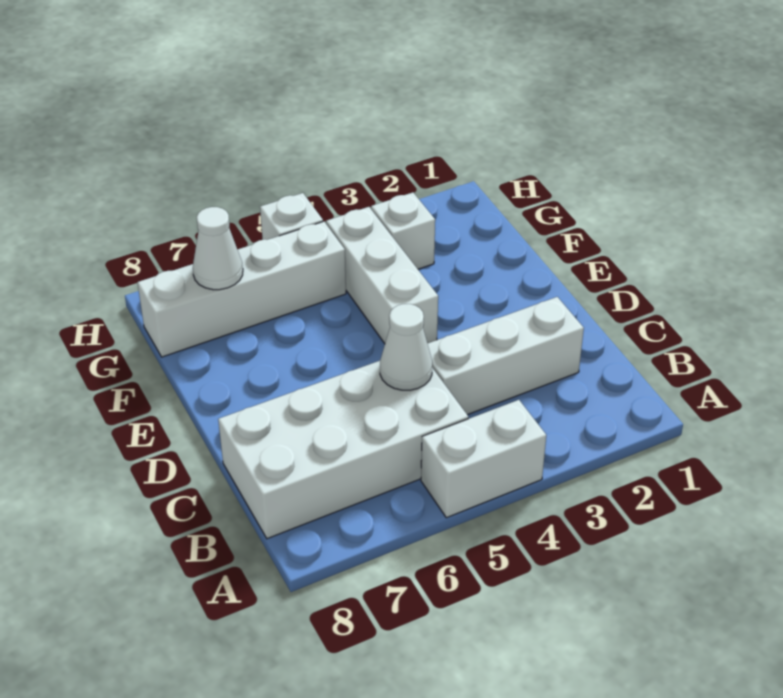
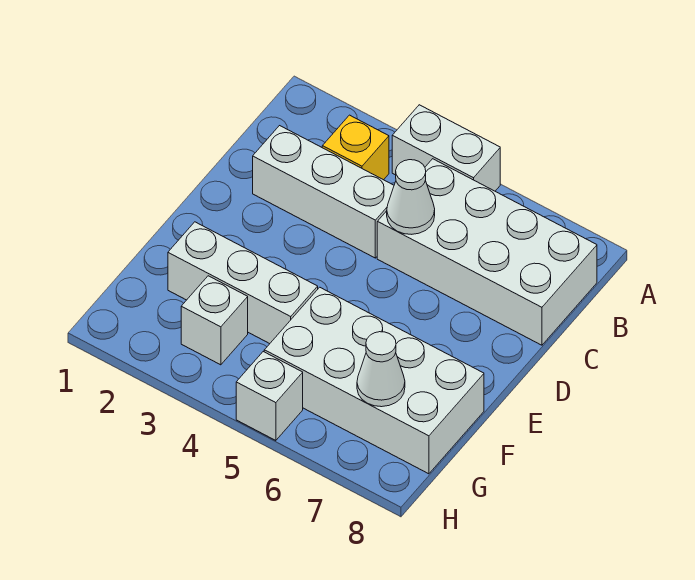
none -> yellow brick B3 level 1
white brick E4:G4 level 1 -> white brick F2:F4 level 1
white brick G5:G8 level 1 -> white brick F5:G8 level 1

